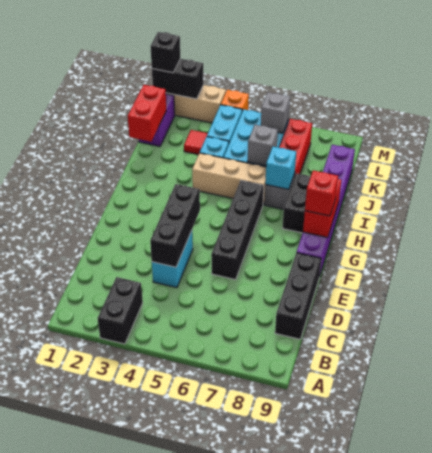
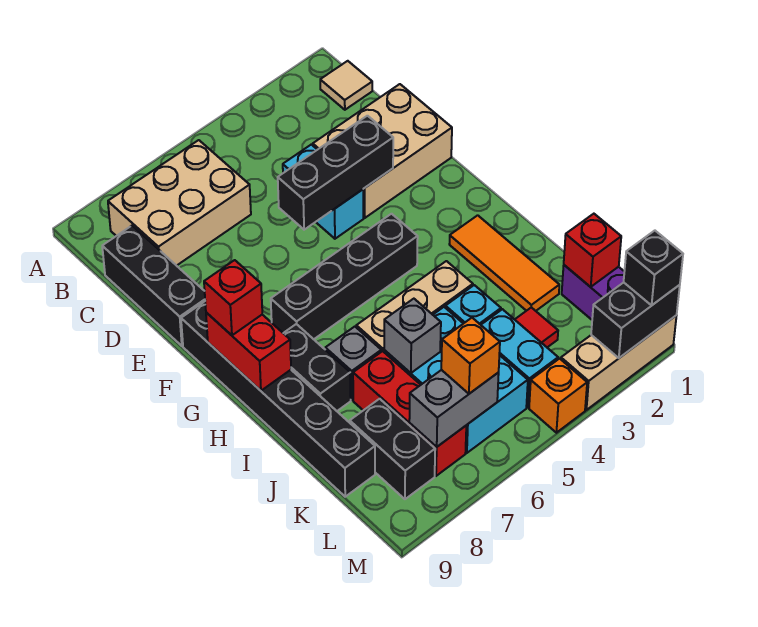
black brick A3:B3 level 1 -> black brick K8:L8 level 1
none -> tan tile B1 level 1
none -> tan brick B6:C8 level 1
none -> tan brick D1:E3 level 1
black brick D4:F4 level 2 -> black brick E3:E5 level 2
black brick E6:H6 level 1 -> black brick G4:G7 level 1
purple brick F9:K9 level 1 -> black brick F9:K9 level 1
none -> orange tile H2:J2 level 1
cyan brick I7 level 2 -> none
red brick J1:K1 level 2 -> red brick K1 level 2
grey brick L6 level 2 -> grey brick L6:L7 level 2
none -> orange brick L6 level 3

